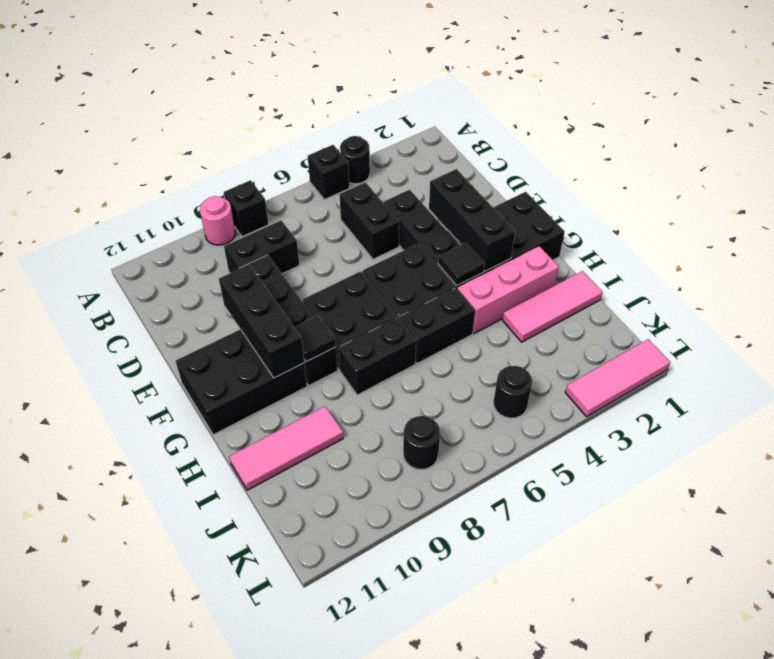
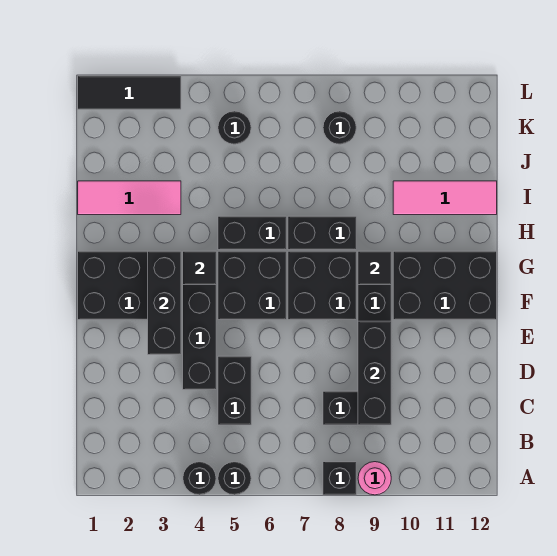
black brick A5 level 1 -> black round brick A5 level 1
black brick E10:G10 level 2 -> black brick C9:E9 level 2
pink brick H2:H4 level 1 -> none
pink tile L1:L3 level 1 -> black tile L1:L3 level 1

